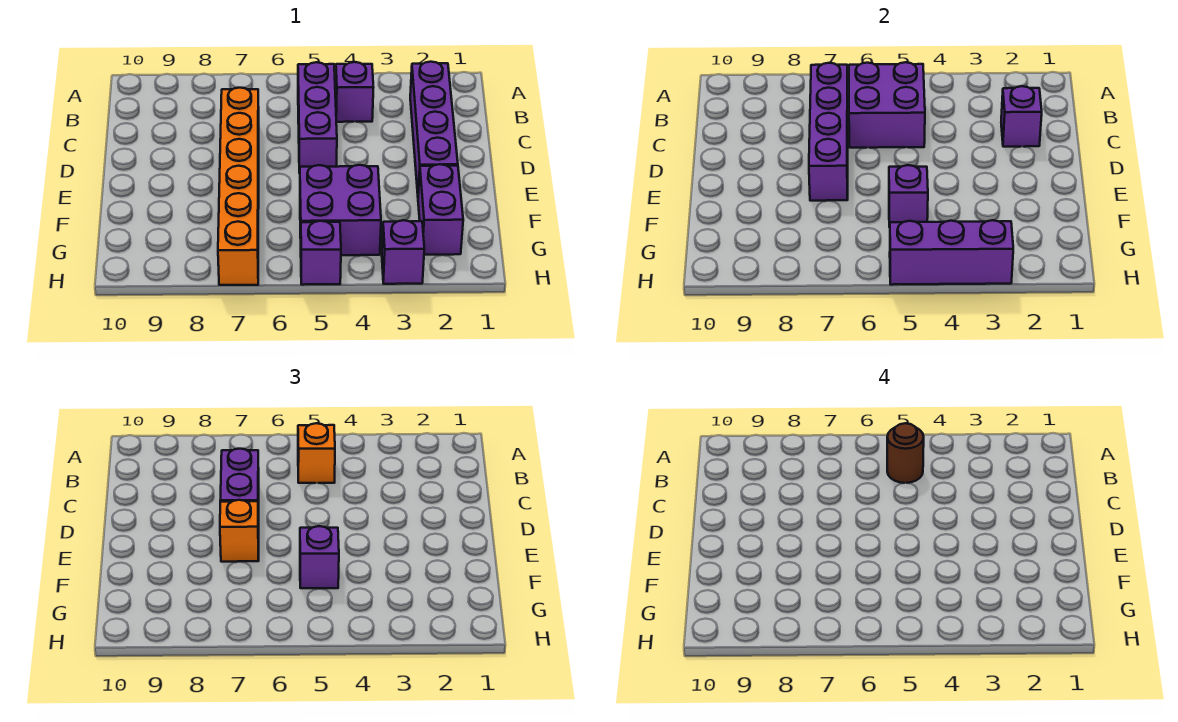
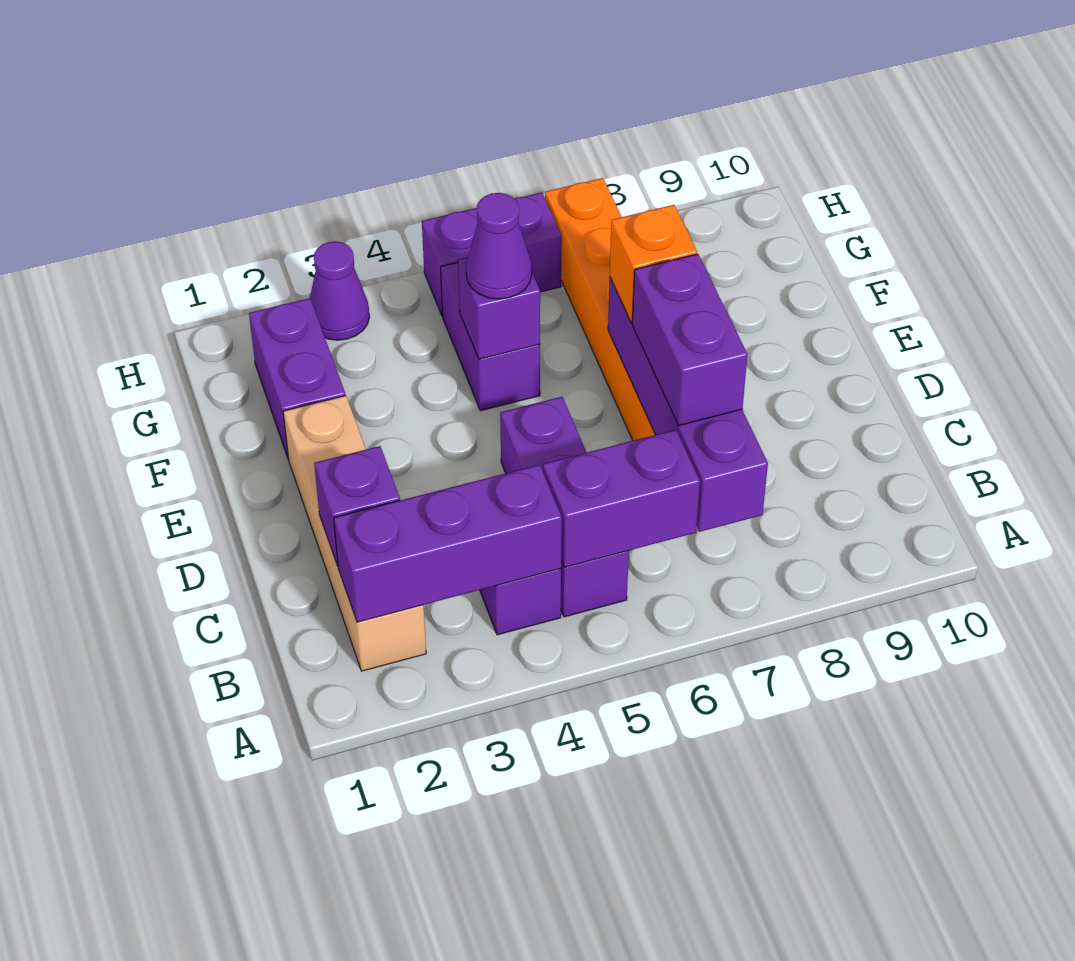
purple brick B2:E2 level 1 -> tan brick B2:E2 level 1
purple brick B5:C6 level 2 -> purple brick B5:B6 level 2
orange brick B5 level 3 -> none
brown round brick B5 level 4 -> none
purple brick F4:G5 level 1 -> purple brick F5:G5 level 1
purple brick F5 level 3 -> purple cone F5 level 3
purple brick H3 level 1 -> purple cone H3 level 1
purple brick H3:H5 level 2 -> purple brick B2:B4 level 2
purple brick H5 level 1 -> purple brick H5:H6 level 1

